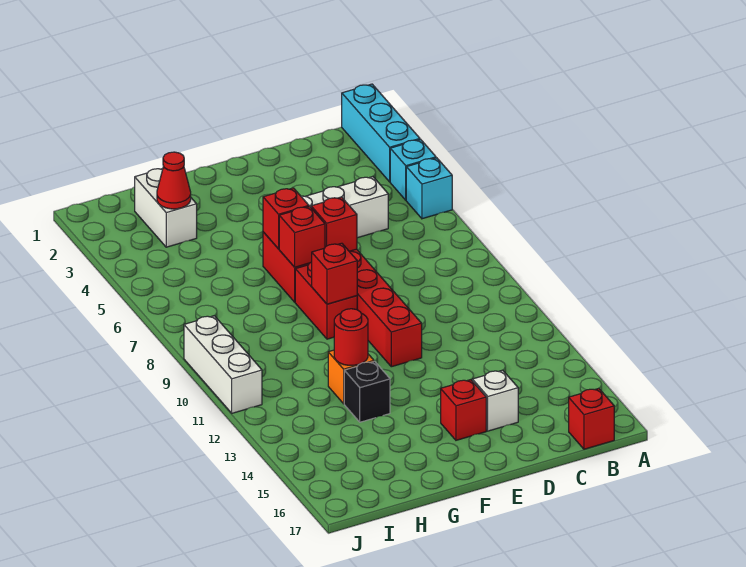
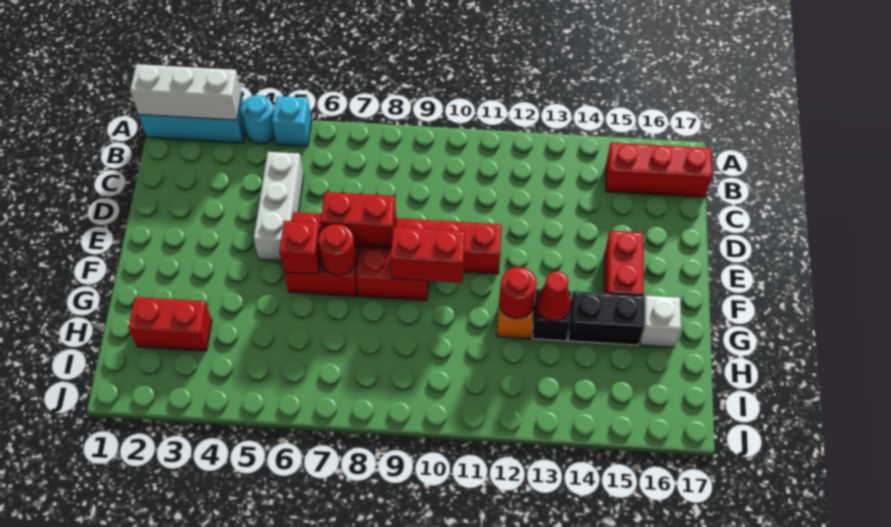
cyan brick A4 level 1 -> cyan round brick A4 level 1
red brick B17 level 1 -> red brick B15:B17 level 1
white brick D15 level 1 -> white brick G16 level 1
red brick E7 level 2 -> red brick E7:E8 level 2
red brick E15 level 1 -> red brick E15:F15 level 1
red brick F7 level 2 -> red round brick F7 level 2
red brick F9 level 2 -> red brick F9:F10 level 2
none -> black brick G14:G15 level 1
white brick H2:H3 level 1 -> red brick H2:H3 level 1
red cone H3 level 2 -> red cone G13 level 2
white brick J9:J11 level 1 -> white brick A1:A3 level 2

